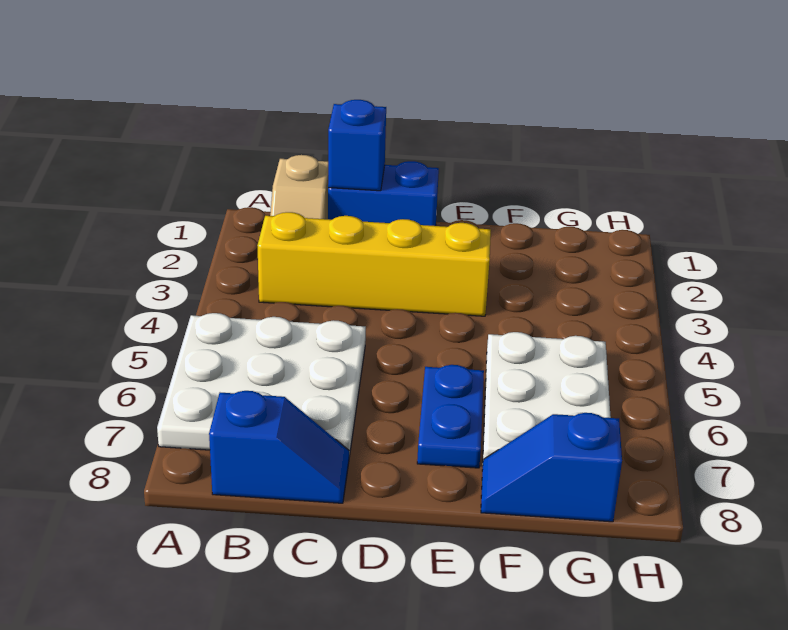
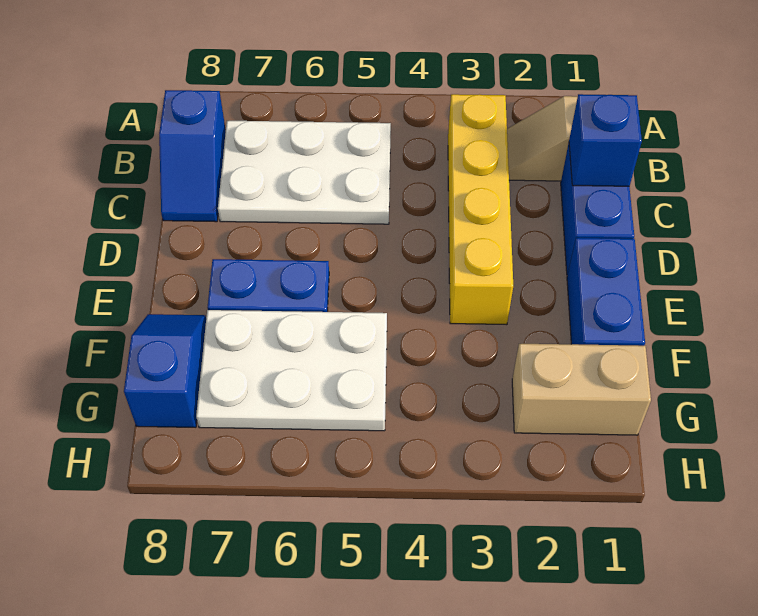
white plate A5:C7 level 1 -> white plate B5:C7 level 1
none -> blue brick E1:F1 level 1
none -> tan brick G1:G2 level 1

